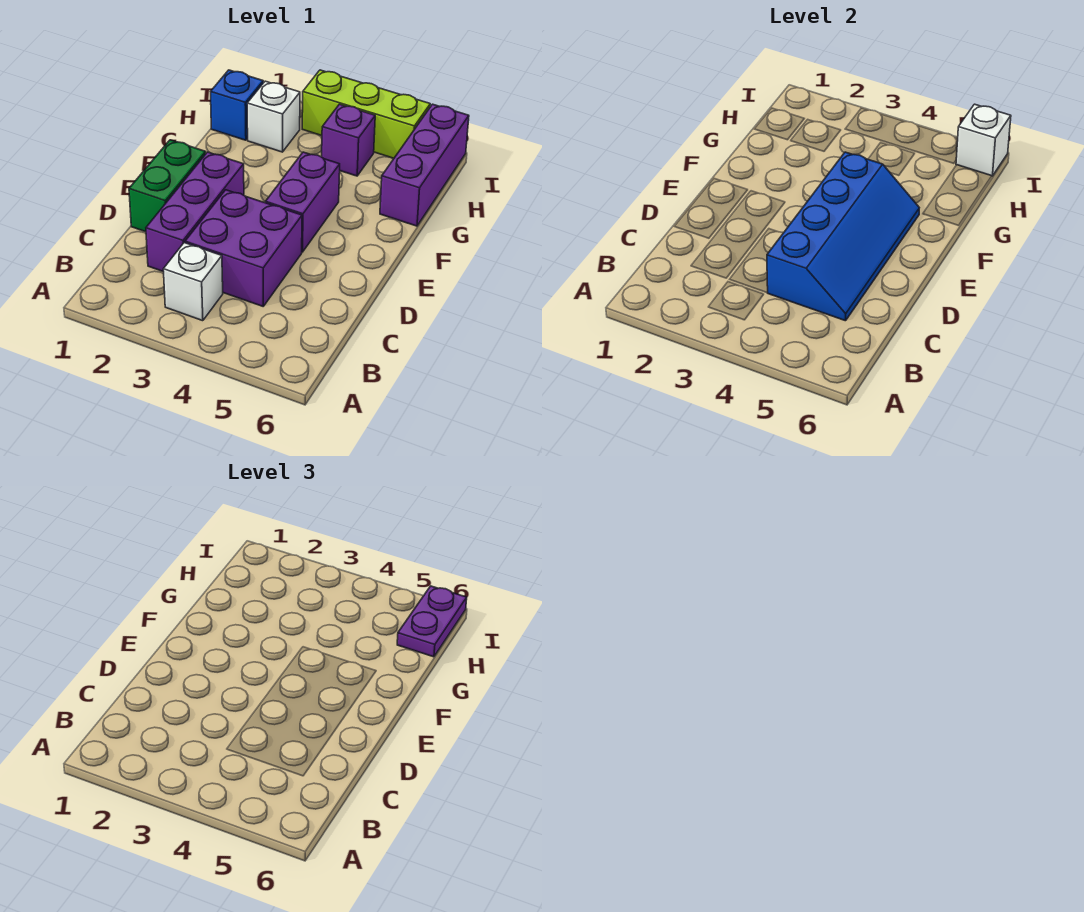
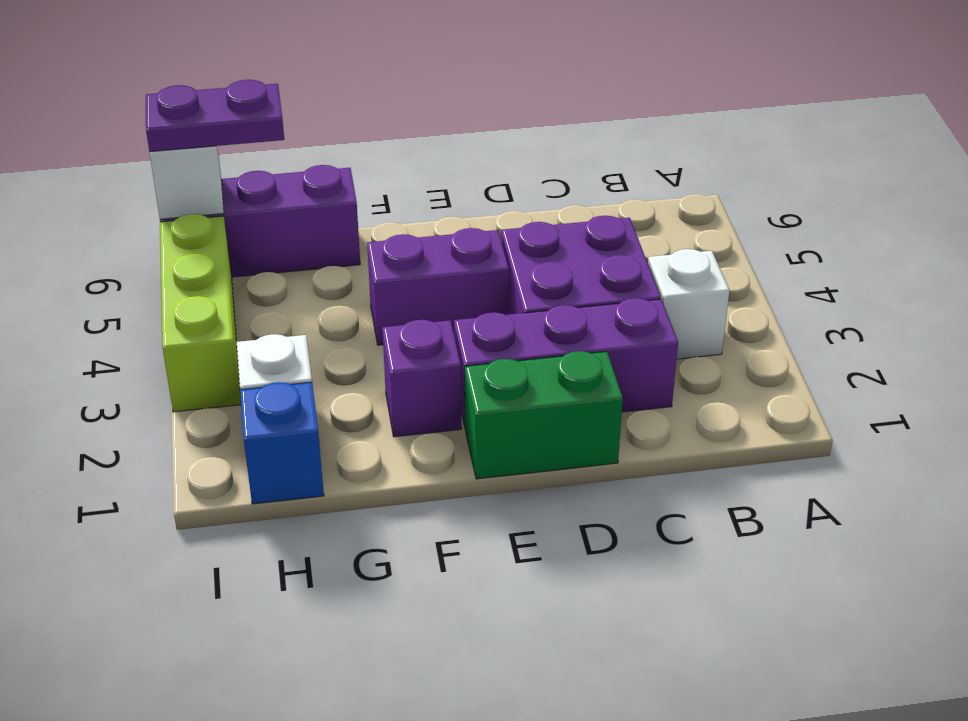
blue slope C4:F5 level 2 top 4 -> none
purple brick H4 level 1 -> purple brick F2 level 1

